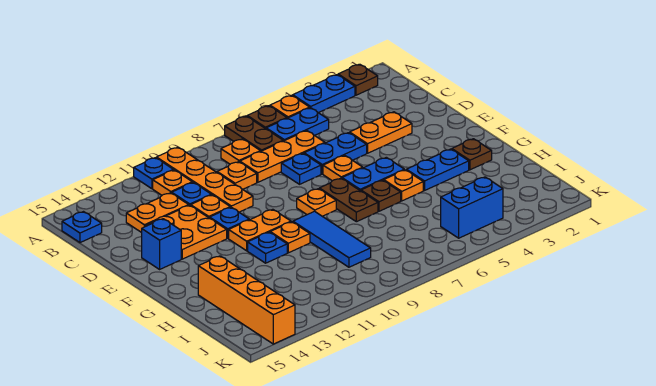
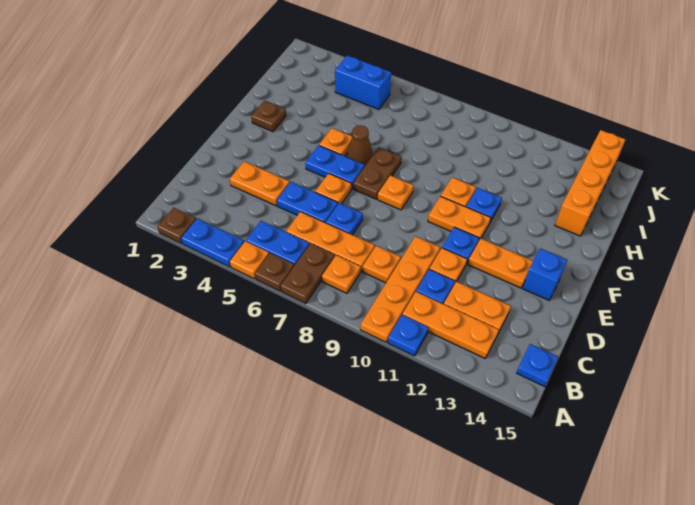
orange plate B11 level 1 -> orange plate B11:B13 level 1
orange plate D12:E13 level 1 -> orange plate E12:E13 level 1
blue plate G3:G4 level 1 -> none
brown plate G6 level 1 -> brown cone G6 level 1
blue tile G9:I9 level 1 -> none

